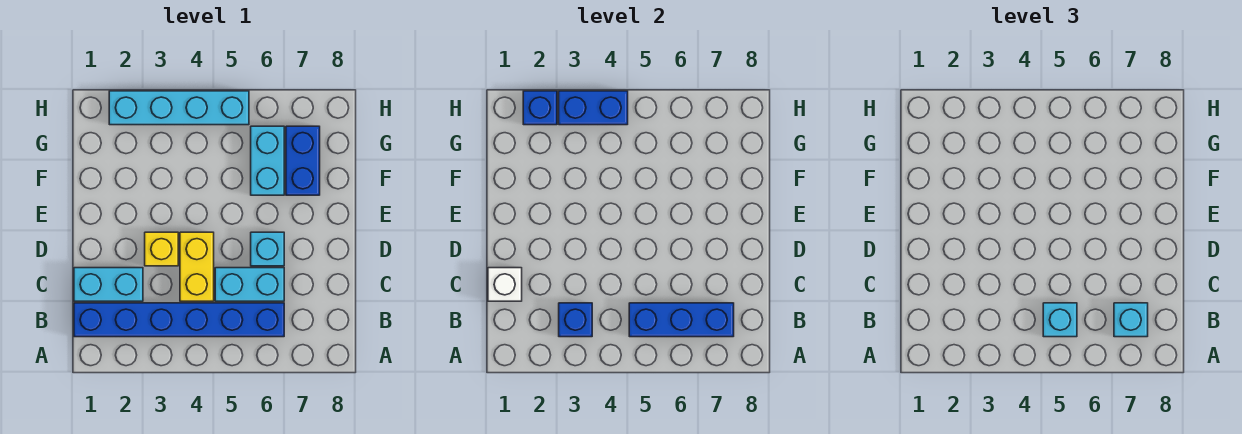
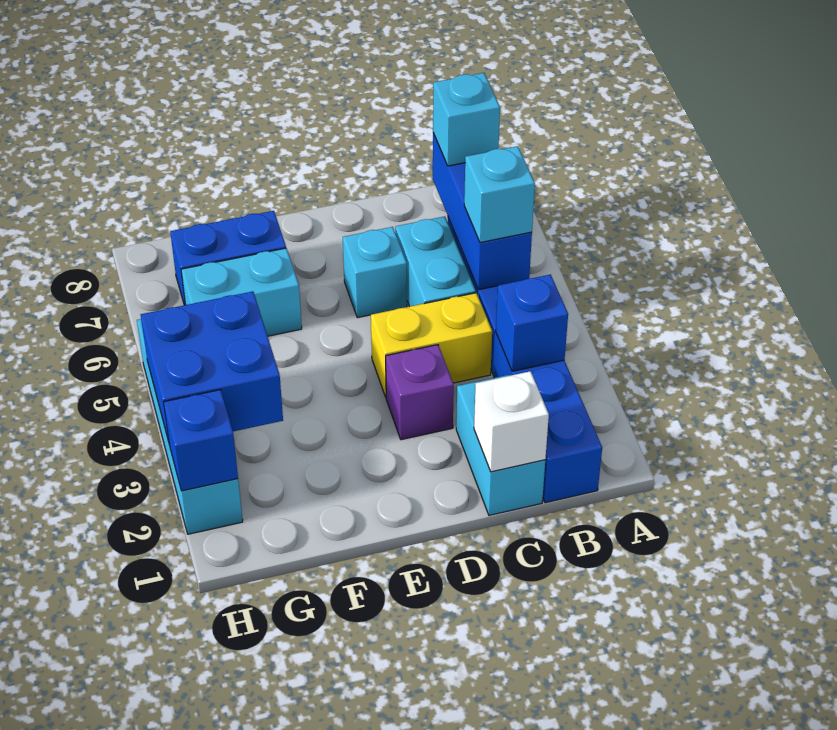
yellow brick D3 level 1 -> purple brick D3 level 1
blue brick H3:H4 level 2 -> blue brick G3:H4 level 2

